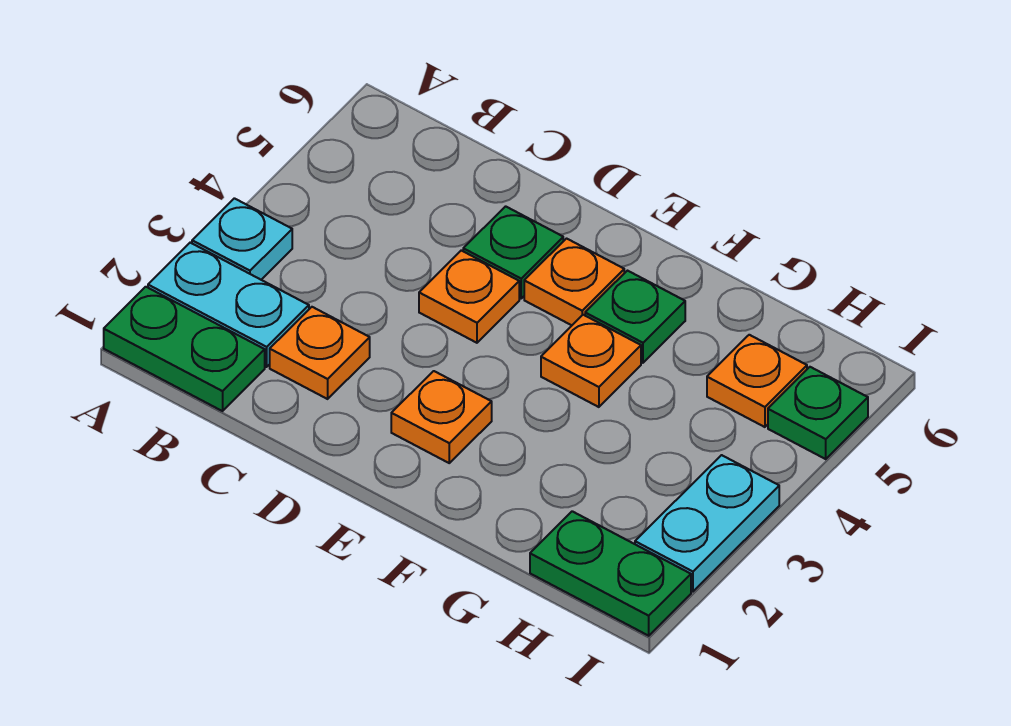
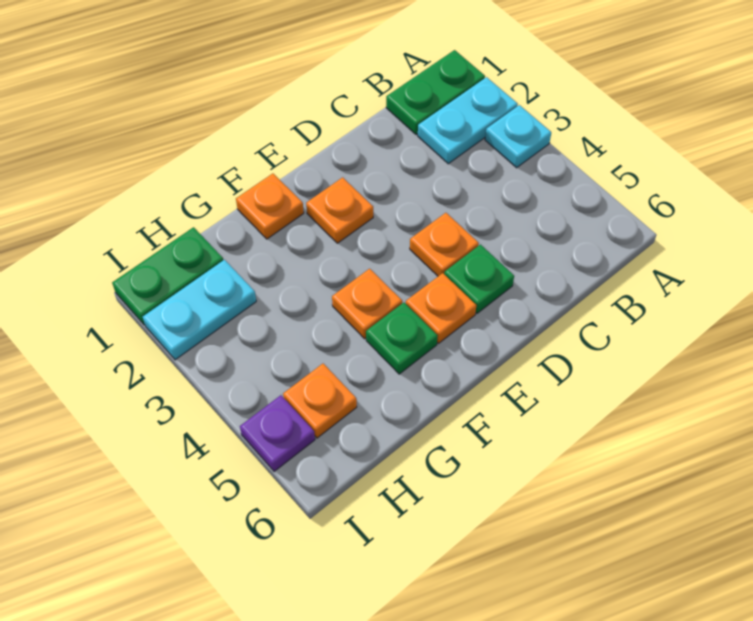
orange plate C2 level 1 -> orange plate F1 level 1
cyan plate I2:I3 level 1 -> cyan plate H2:I2 level 1
green plate I5 level 1 -> purple plate I5 level 1

